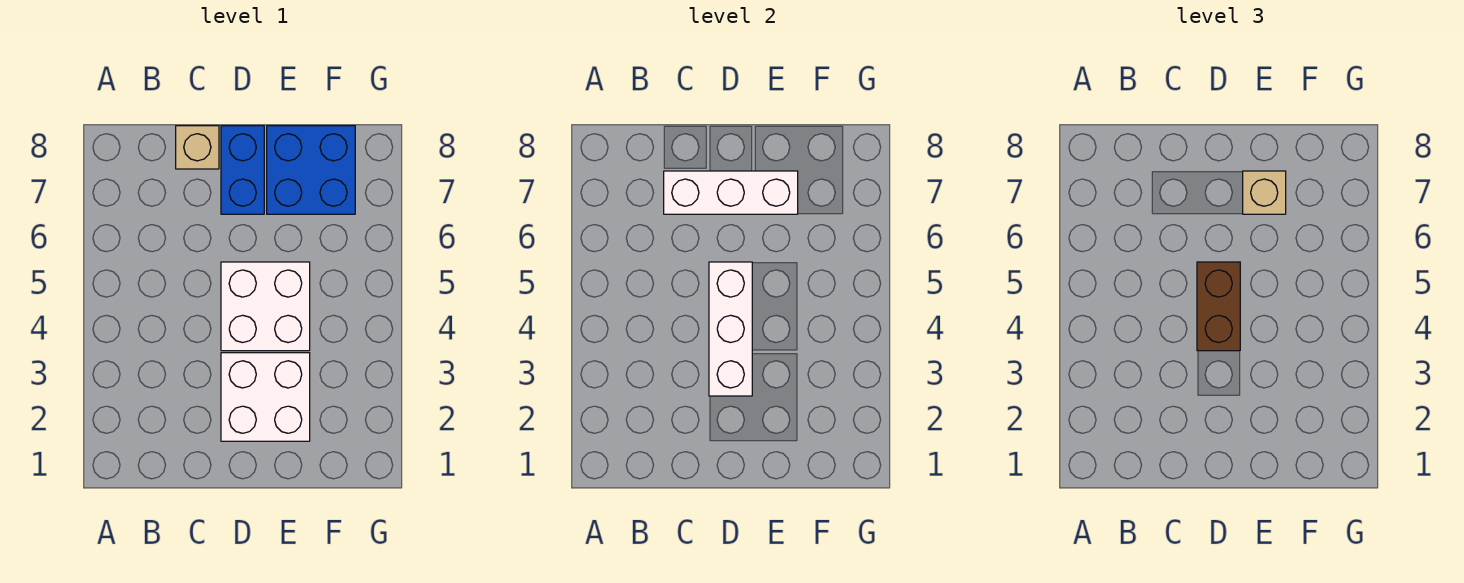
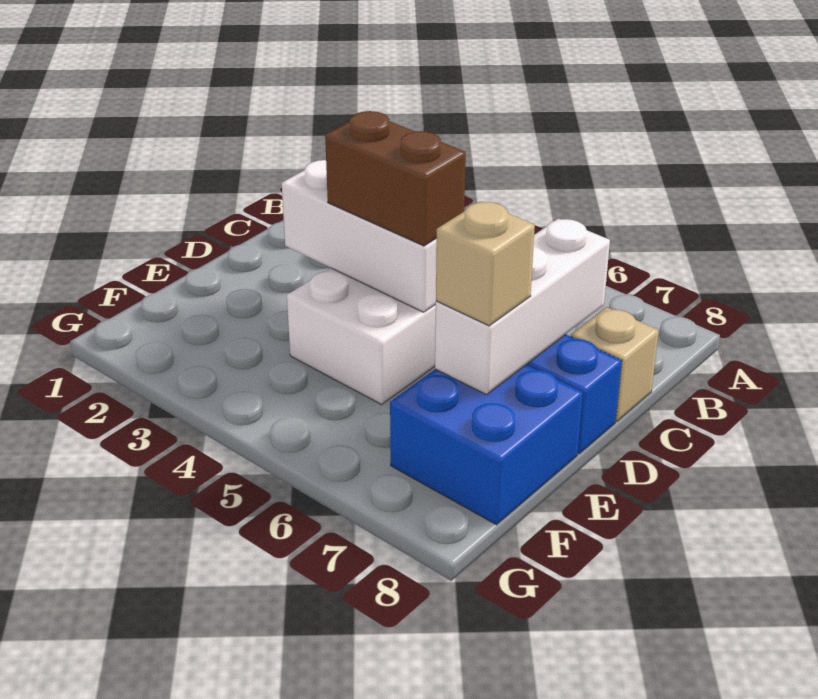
white brick D2:E3 level 1 -> none

